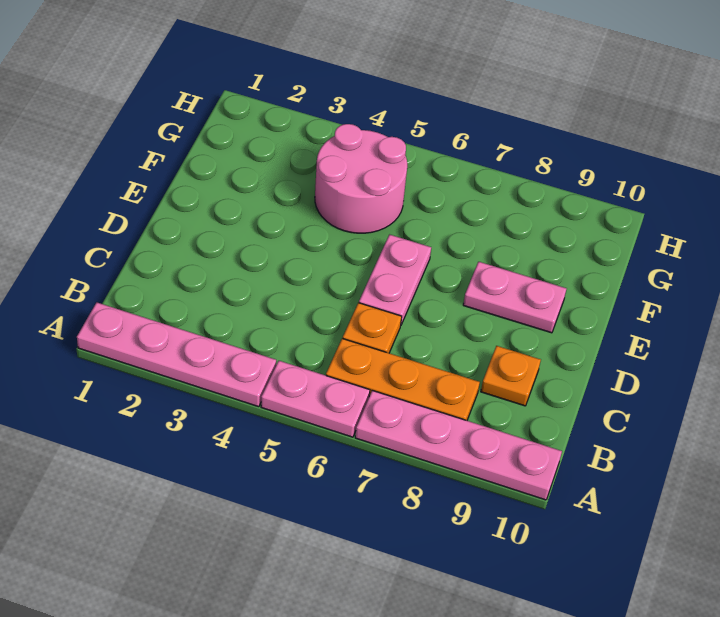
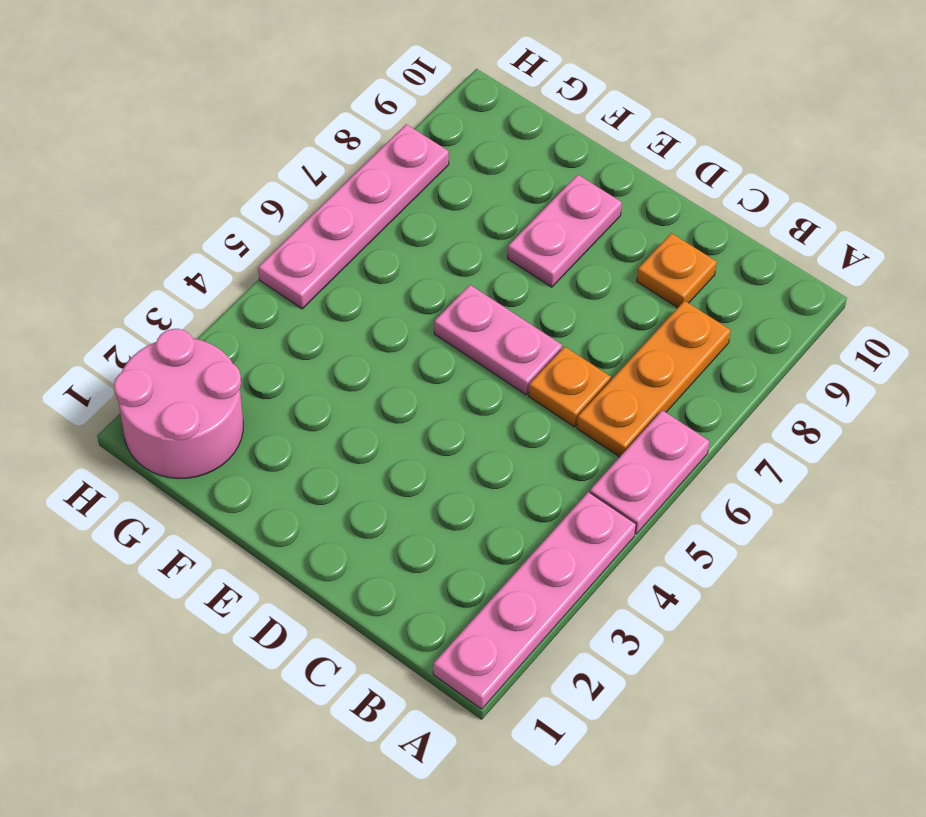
pink plate A7:A10 level 1 -> pink plate H5:H8 level 1
pink round brick F4:G5 level 1 -> pink round brick G1:H2 level 1

